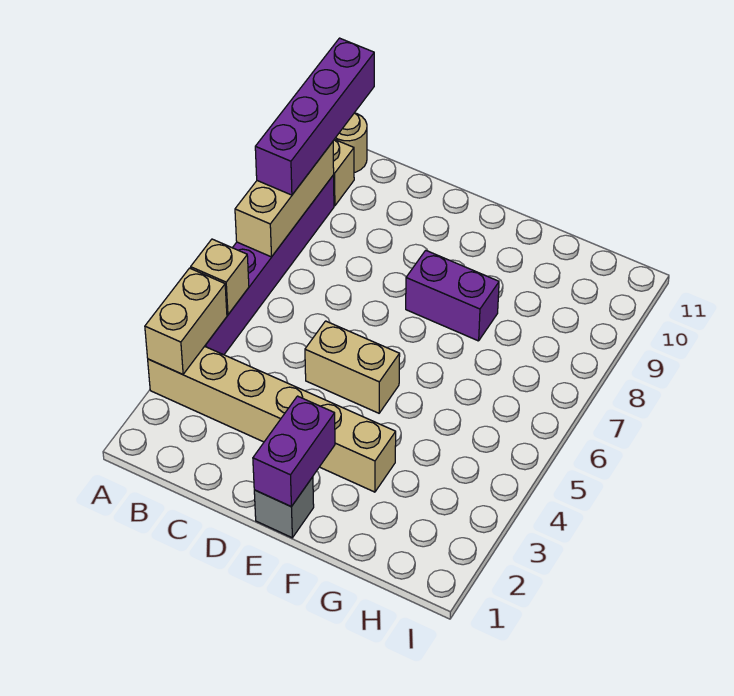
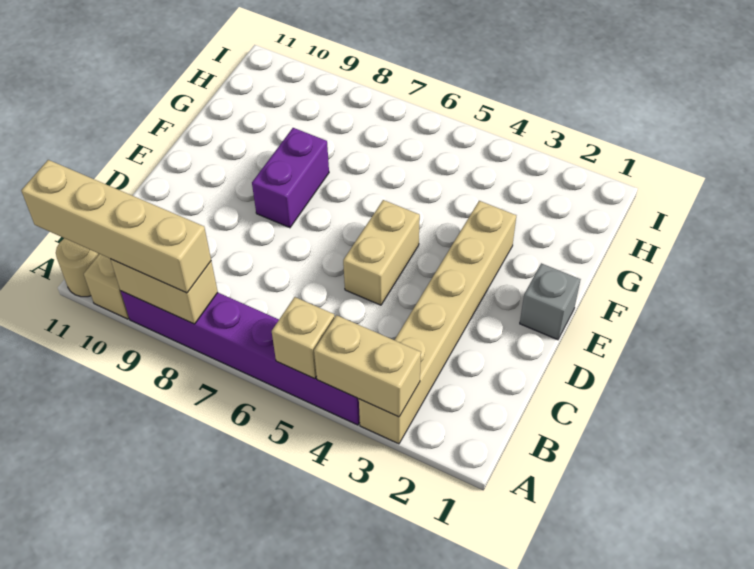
tan brick A7:A9 level 2 -> tan brick A8:A9 level 2
purple brick A8:A11 level 3 -> tan brick A8:A11 level 3
purple brick E1:E2 level 2 -> none

